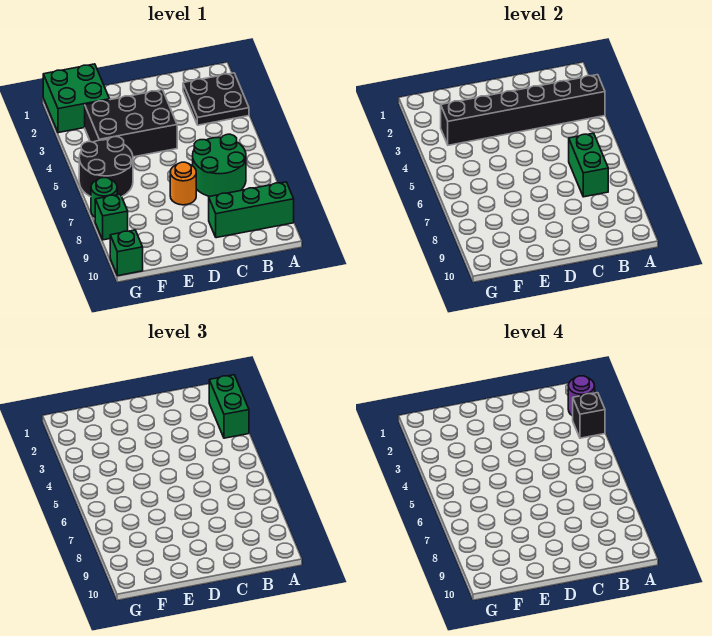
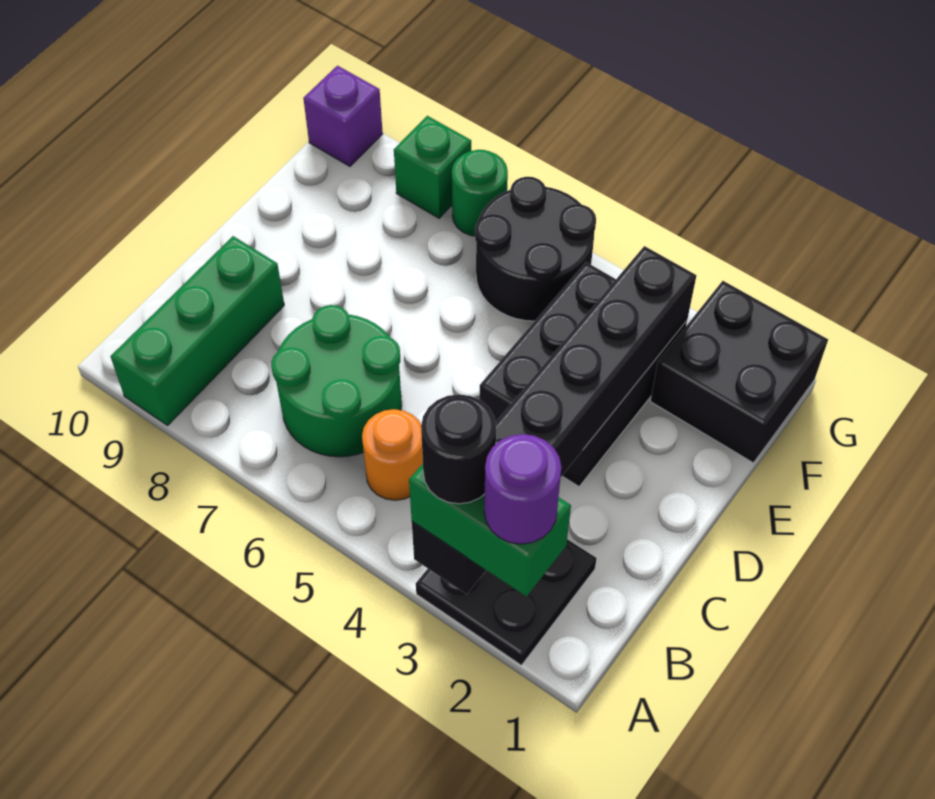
black brick A3 level 4 -> black round brick A3 level 4
green brick B6:B7 level 2 -> none
orange round brick D7 level 1 -> orange round brick B5 level 1
green brick F1:G2 level 1 -> black brick F1:G2 level 1
green brick G10 level 1 -> purple brick G10 level 1

